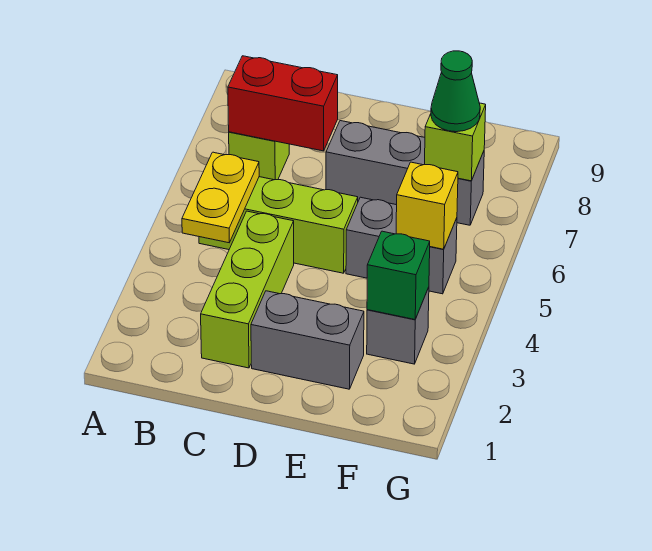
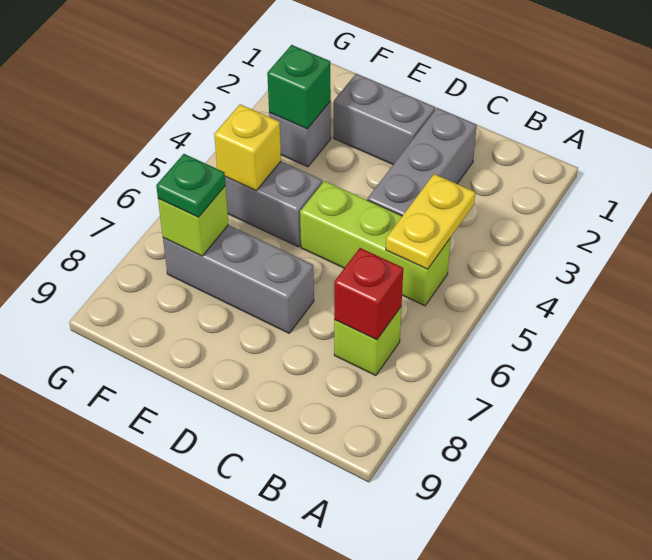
red brick B7:C7 level 2 -> red brick B7 level 2
lime brick C2:C4 level 1 -> grey brick C2:C4 level 1
green cone F7 level 3 -> green plate F7 level 3

